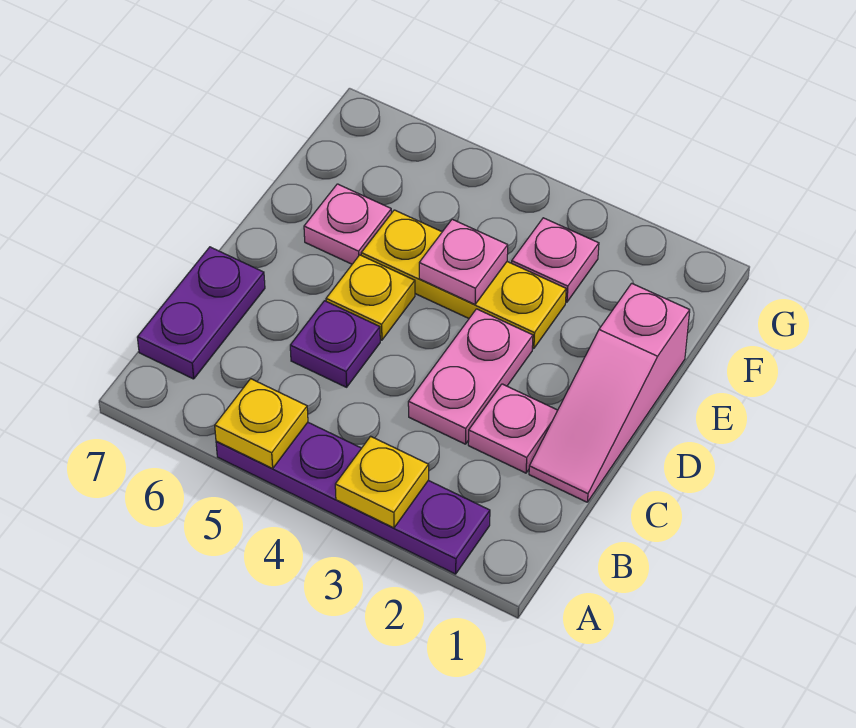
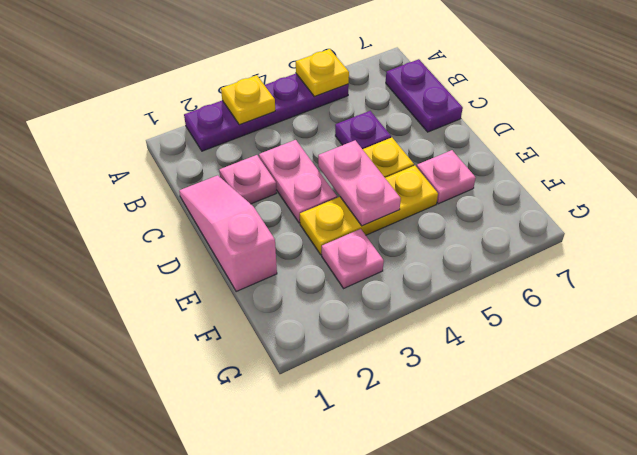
pink plate E4 level 2 -> pink plate D4:E4 level 2

